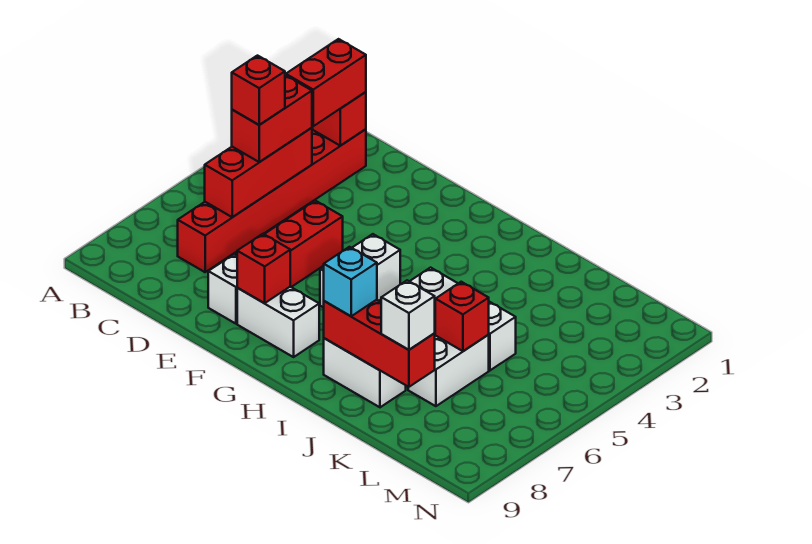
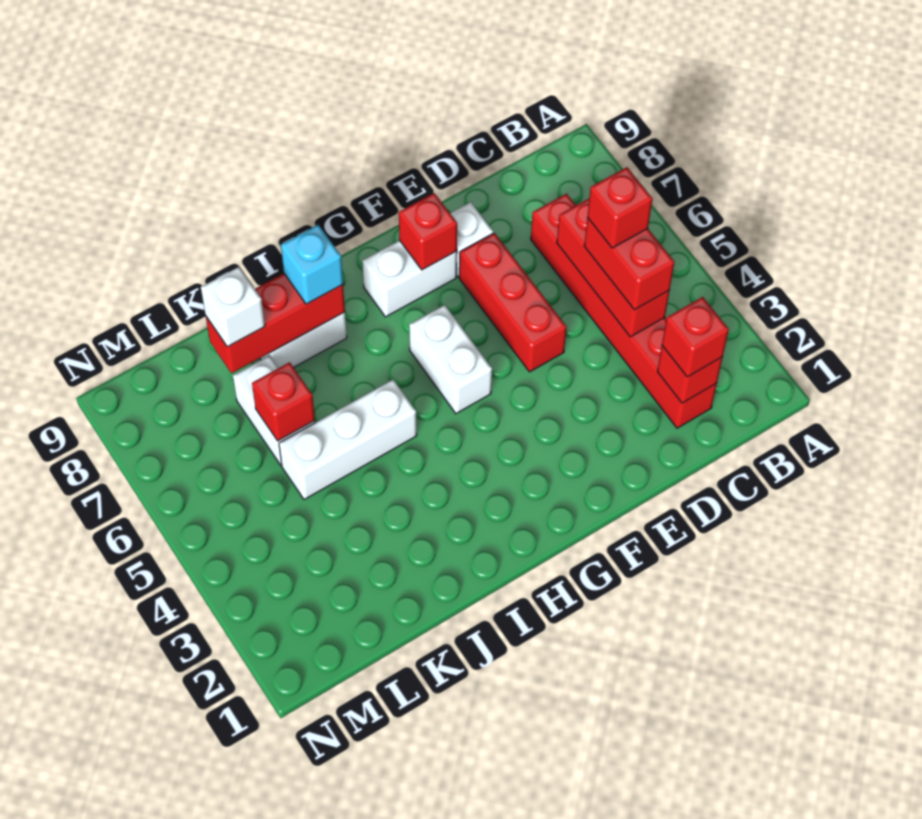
red brick C2:C3 level 3 -> red brick C2 level 3

